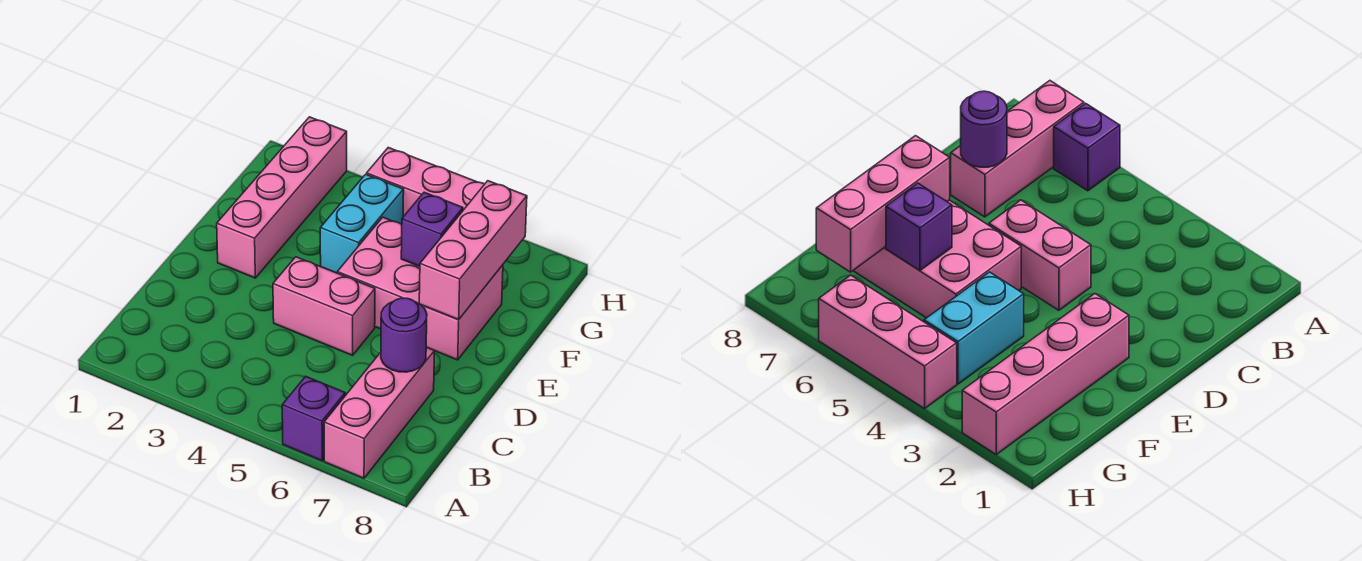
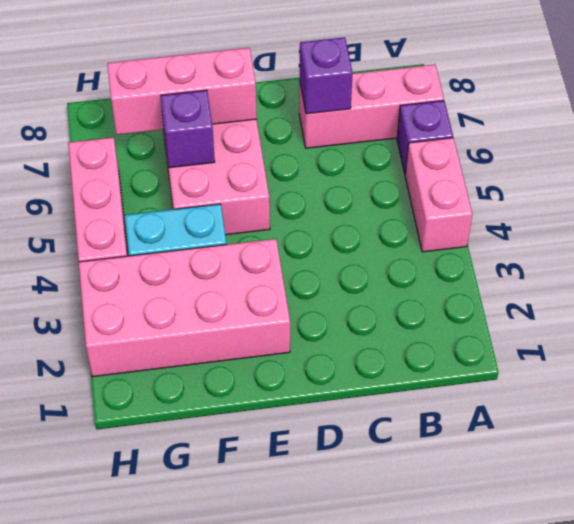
purple round brick C7 level 2 -> purple brick C7 level 2
pink brick D4:D5 level 1 -> pink brick A4:A5 level 1
pink brick E2:H2 level 1 -> pink brick E2:H3 level 1

